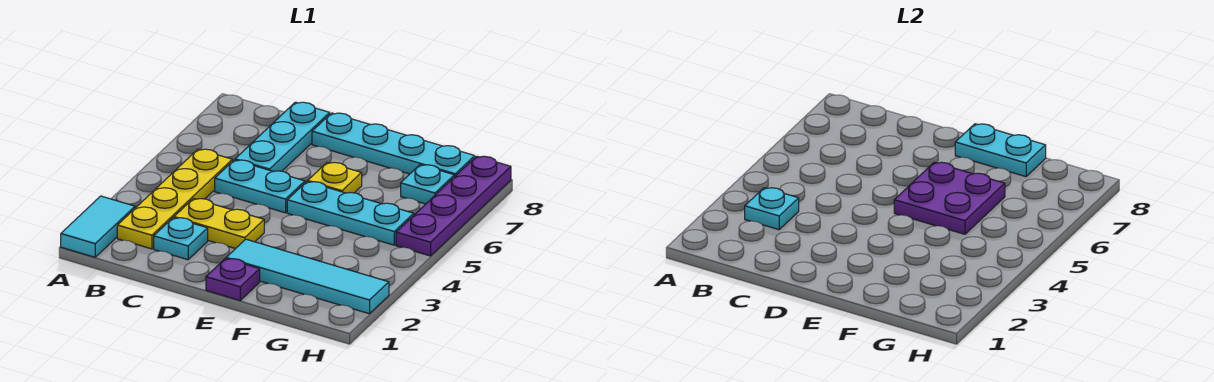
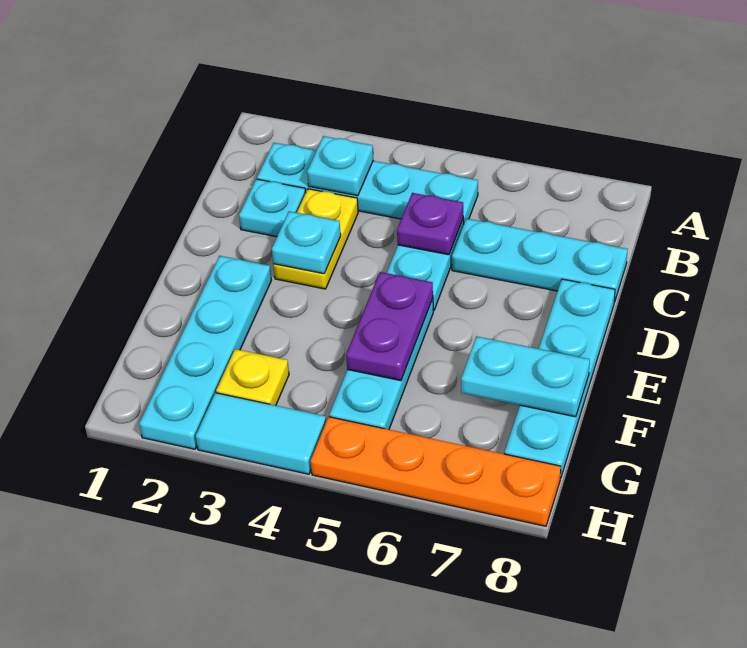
cyan tile A1:A2 level 1 -> cyan tile H3:H4 level 1
yellow plate B2:B5 level 1 -> cyan plate B2:B5 level 1
purple plate E1 level 1 -> purple plate C5 level 2
cyan tile E2:H2 level 1 -> cyan plate E2:H2 level 1
purple plate E5:F6 level 2 -> purple plate E5:F5 level 2
yellow plate E6 level 1 -> yellow plate G3 level 1
cyan plate E8:F8 level 2 -> cyan plate F7:F8 level 2
cyan plate G7 level 1 -> cyan plate D3 level 2
purple plate H5:H8 level 1 -> orange plate H5:H8 level 1

